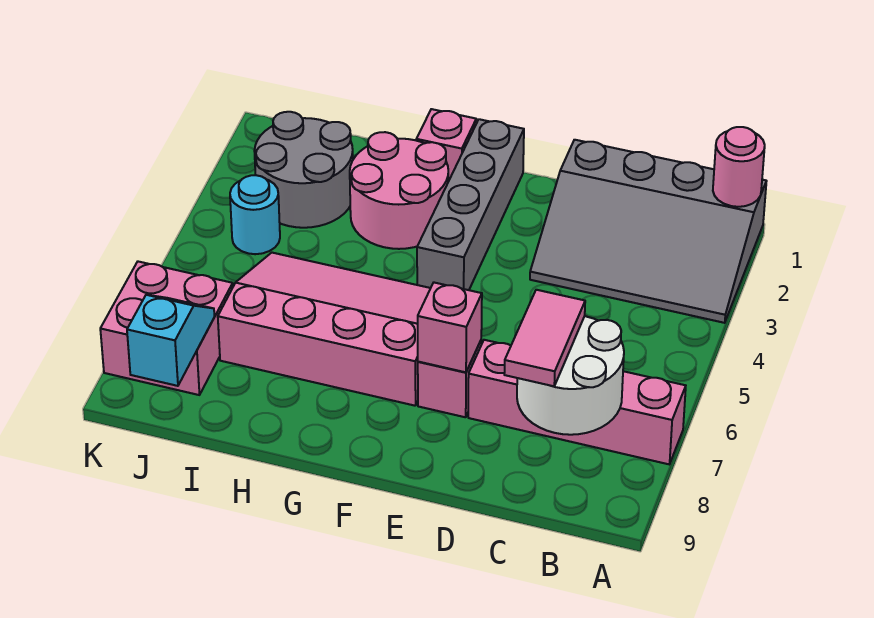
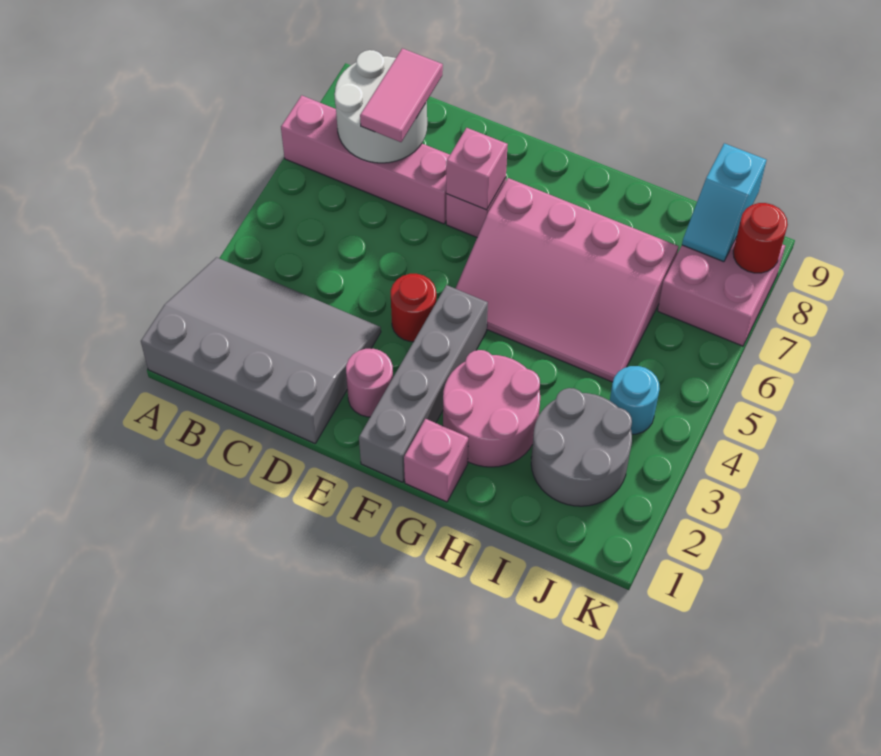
pink round brick A1 level 2 -> pink round brick E2 level 1
none -> red round brick E4 level 1
none -> red round brick K8 level 2

